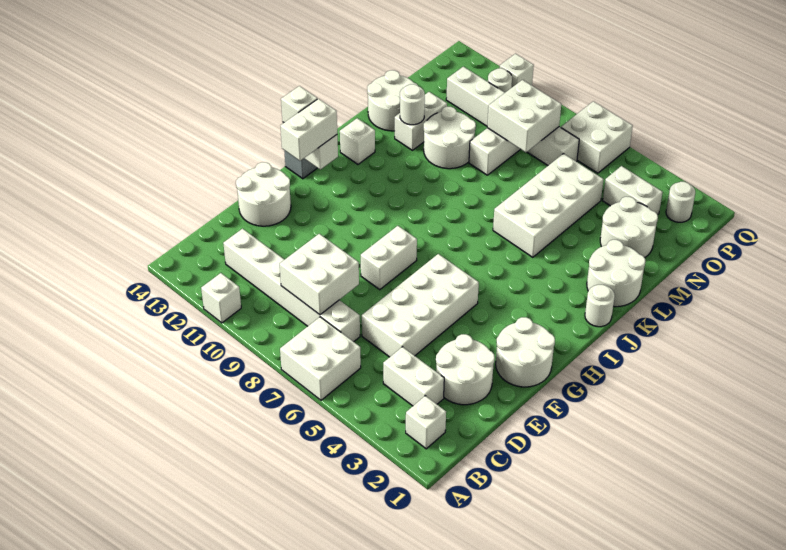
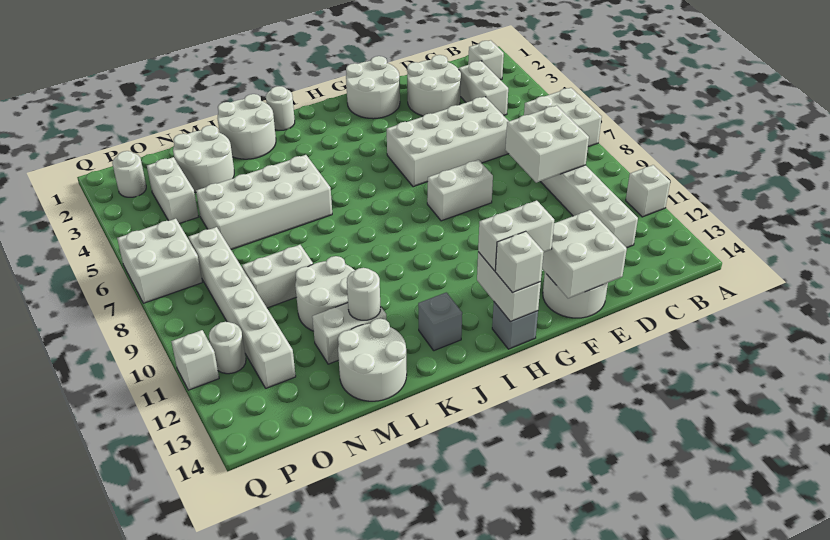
white brick J13 level 1 -> grey brick J13 level 1
white brick N8:O9 level 2 -> white brick E13:F14 level 2

